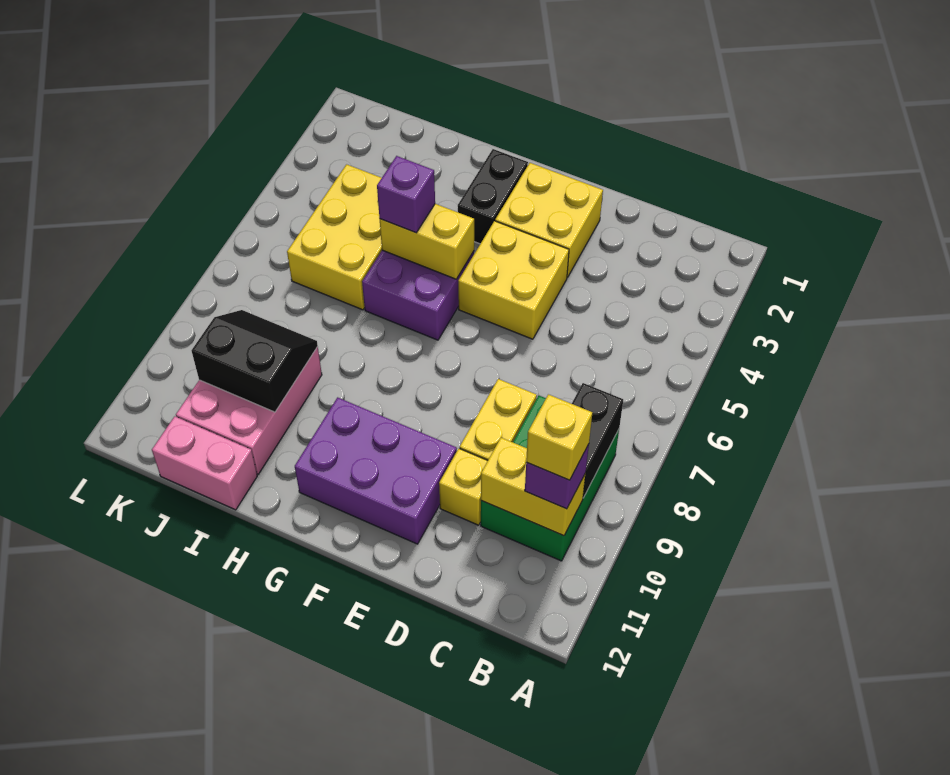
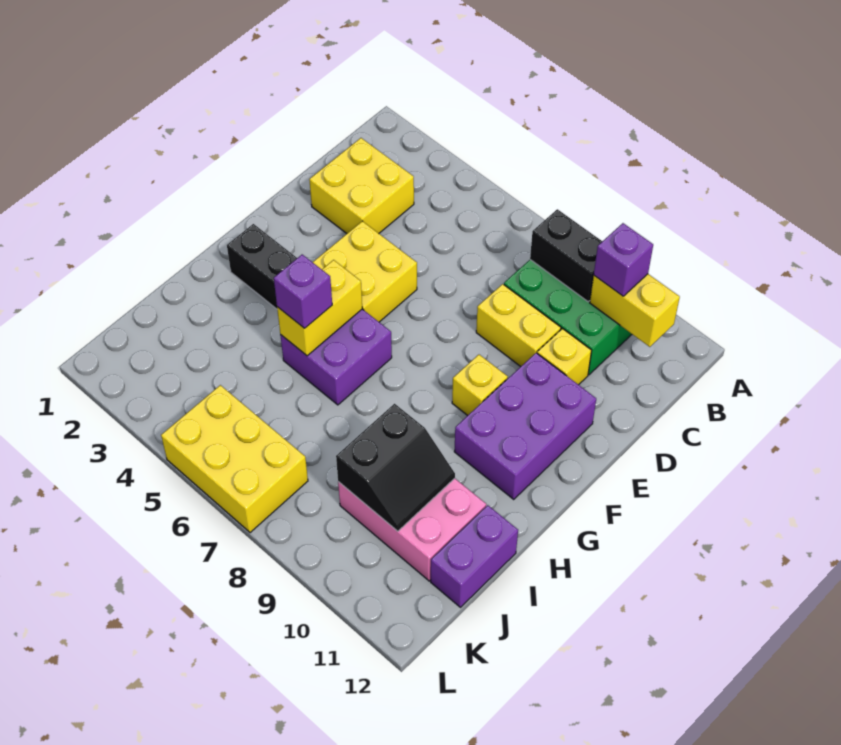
yellow brick B10:C10 level 2 -> yellow brick B10:B11 level 2
yellow brick B10 level 4 -> yellow brick F9 level 1
yellow brick E2:F3 level 1 -> yellow brick C2:D3 level 1
yellow brick I4:J6 level 1 -> yellow brick K5:L7 level 1
black slope I9:J10 level 2 top 10 -> black slope I9:J10 level 2 top 9
pink brick I12:J12 level 1 -> purple brick I12:J12 level 1

